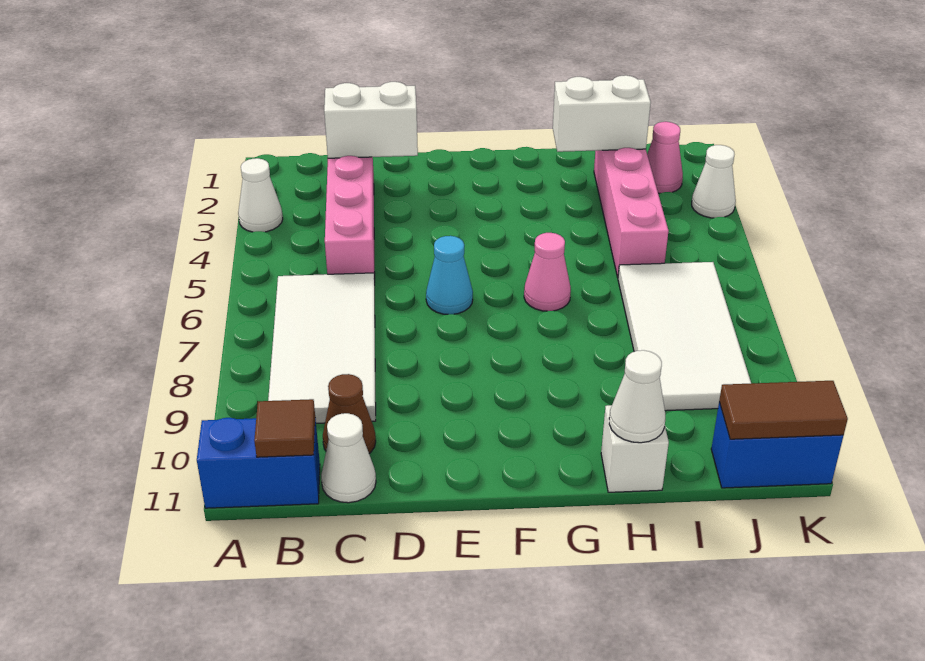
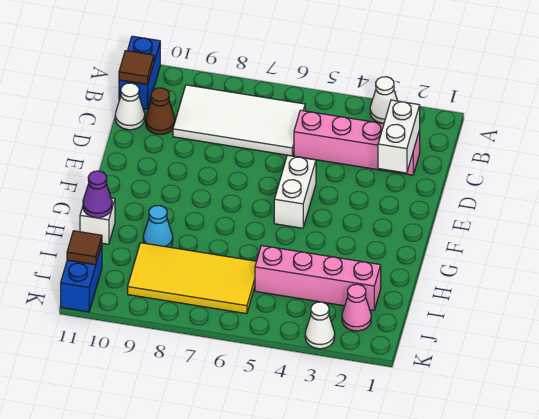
cyan cone E6 level 1 -> cyan cone H9 level 1
pink cone G6 level 1 -> none
white brick H2:I2 level 2 -> white brick E5:F5 level 1
white cone H11 level 2 -> purple cone H11 level 2
white tile I6:J9 level 1 -> yellow tile I6:J9 level 1
brown tile J11:K11 level 2 -> brown tile J11 level 2

